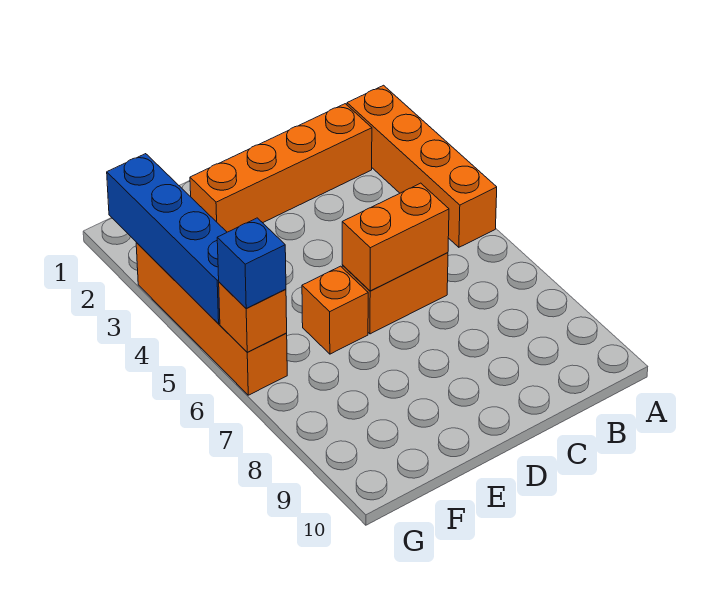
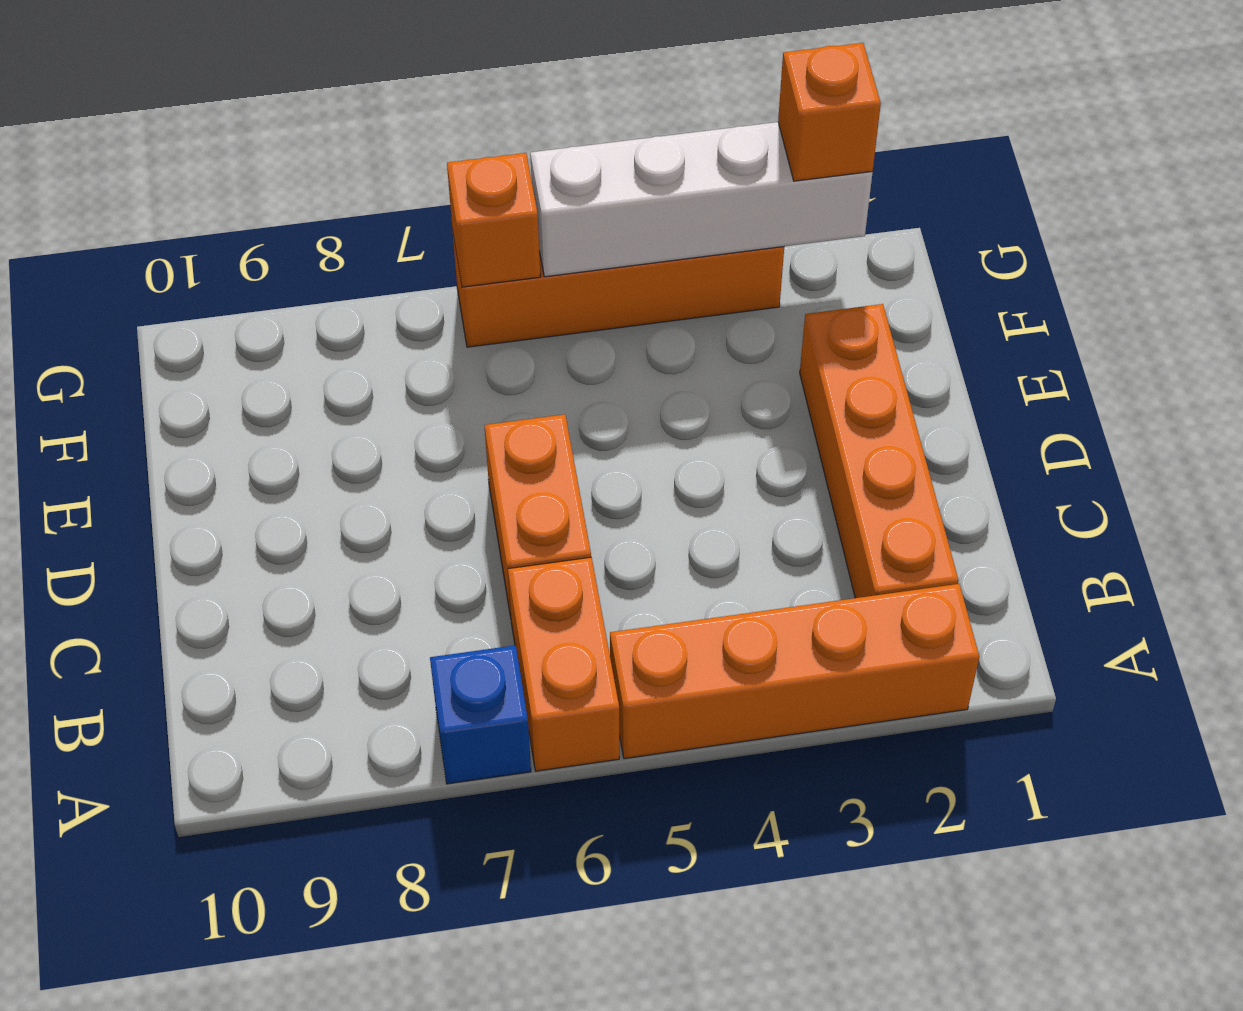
orange brick C6:D6 level 2 -> orange brick A6:B6 level 1
orange brick E6 level 1 -> orange brick G2 level 3
blue brick G2:G5 level 2 -> white brick G2:G5 level 2
blue brick G6 level 3 -> blue brick A7 level 1

